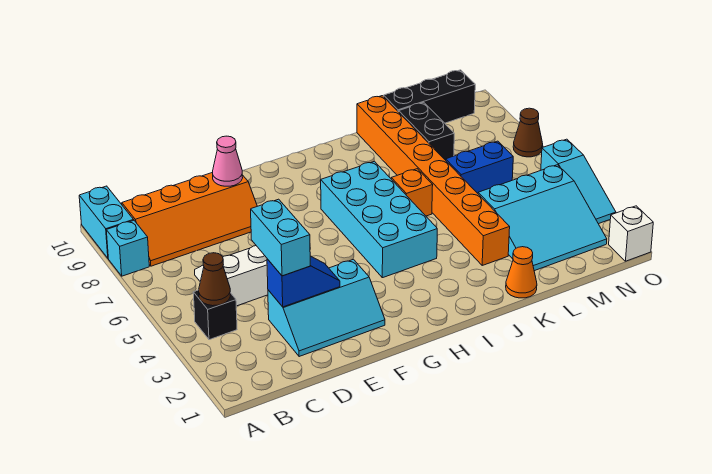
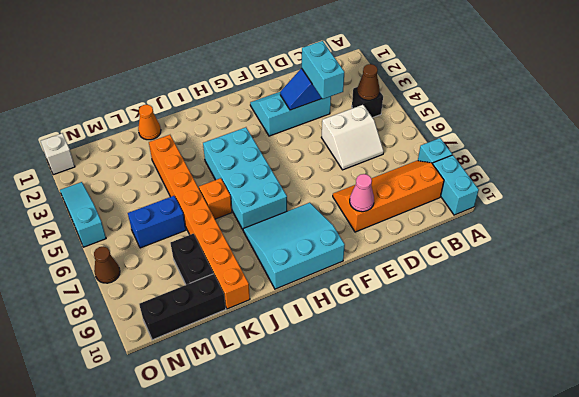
cyan slope L2:N4 level 1 top 4 -> cyan slope G8:I10 level 1 top 10

